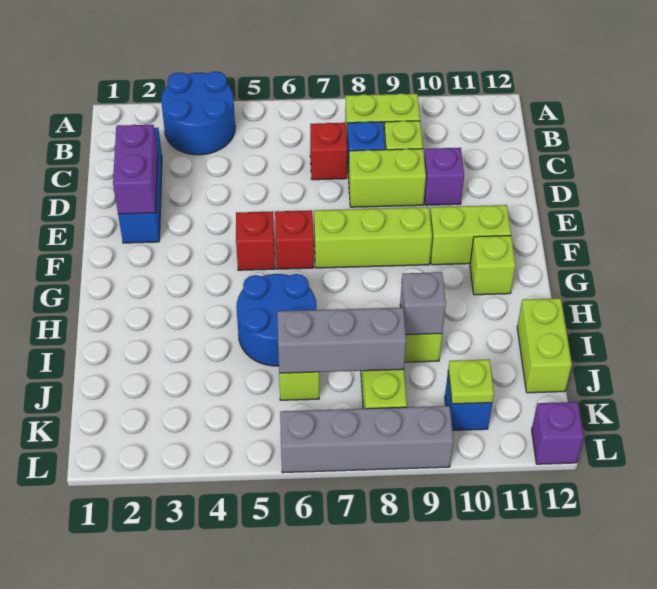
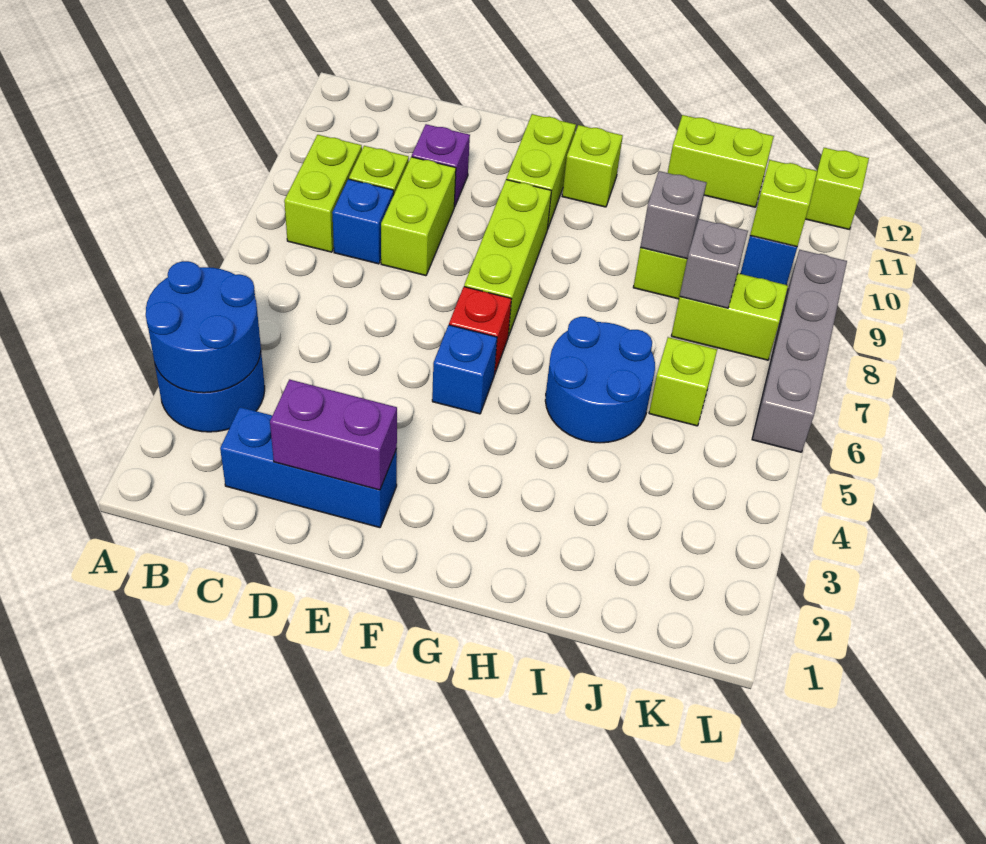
none -> blue round brick A3:B4 level 2
red brick C7 level 1 -> none
red brick F5 level 1 -> blue brick F5 level 1
grey brick J6:J8 level 2 -> grey brick J8 level 2
lime plate K10 level 2 -> lime brick K10 level 2
purple brick L12 level 1 -> lime brick L12 level 1

